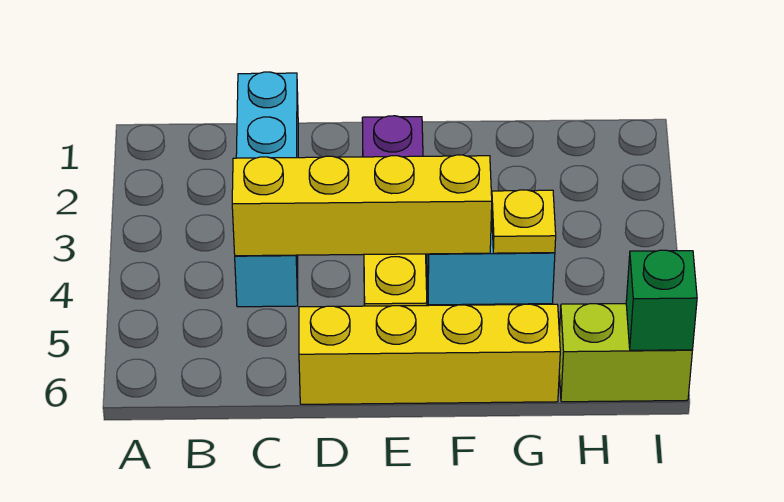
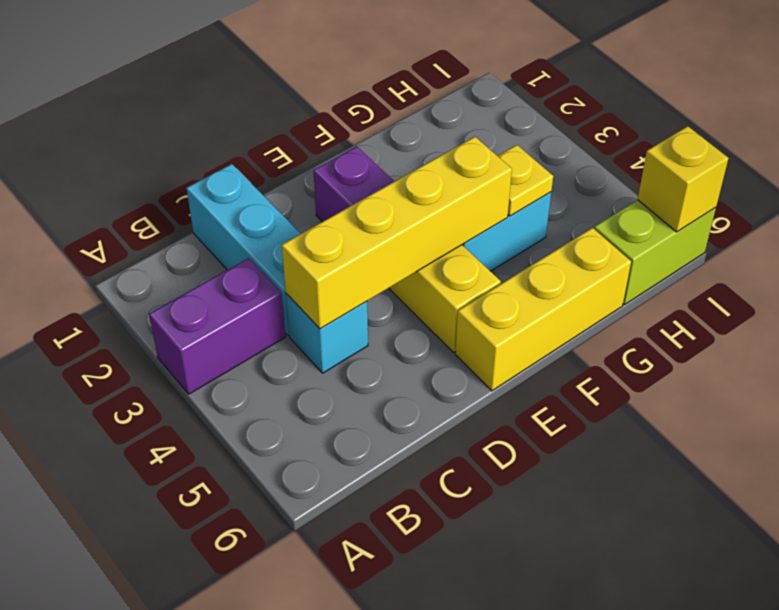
none -> purple brick A3:B3 level 1
yellow brick D6:G6 level 1 -> yellow brick E6:G6 level 1
green brick I6 level 2 -> yellow brick I6 level 2

